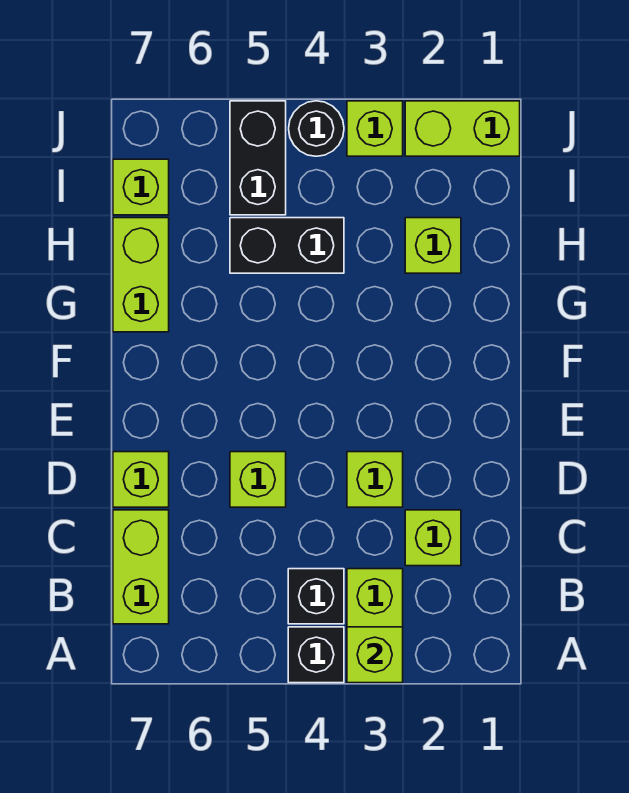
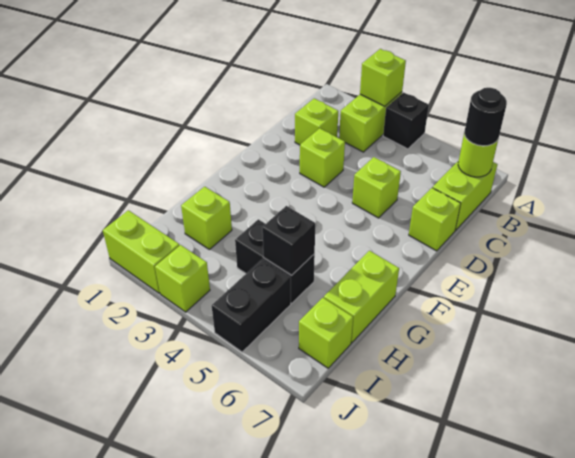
black brick B4 level 1 -> black brick H5 level 2
none -> lime round brick B7 level 2
black round brick J4 level 1 -> black round brick B7 level 3

